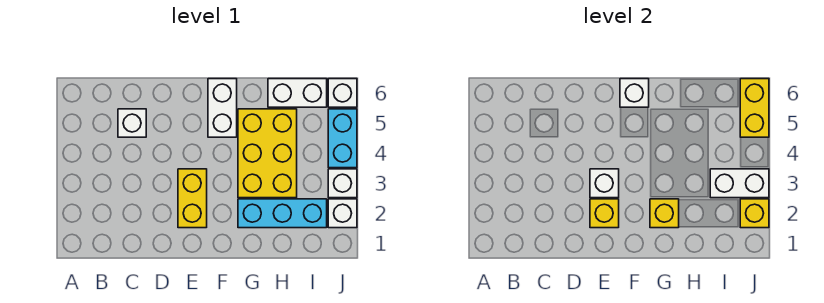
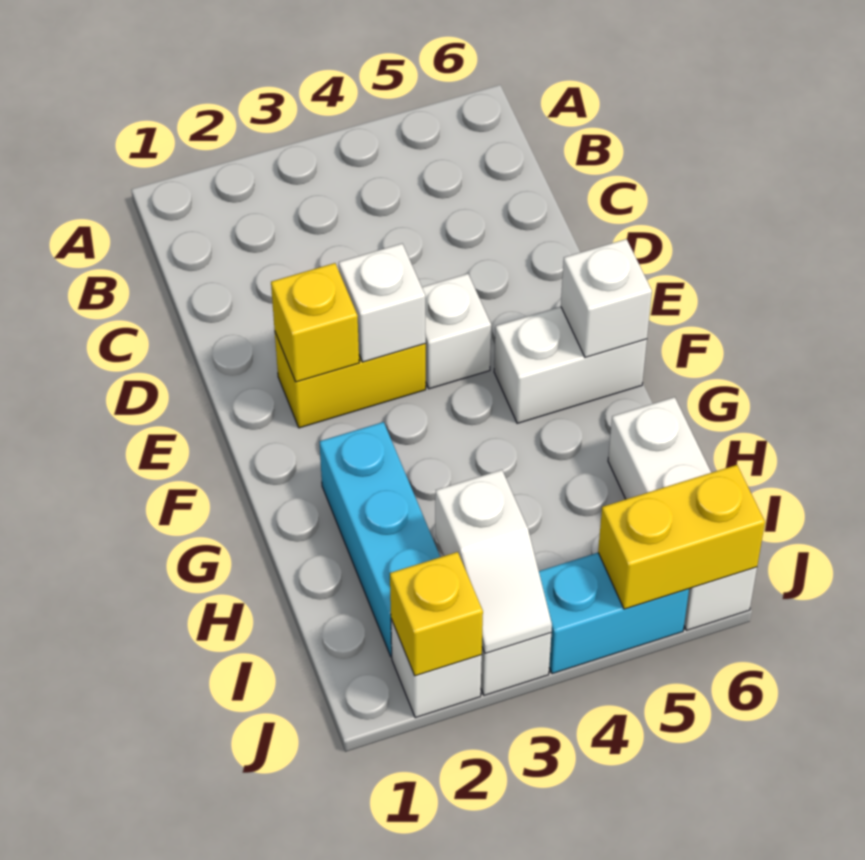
white brick C5 level 1 -> white brick E4 level 1
yellow brick G2 level 2 -> none
yellow brick G3:H5 level 1 -> none
white brick I3:J3 level 2 -> white slope I3:J3 level 2 top I

